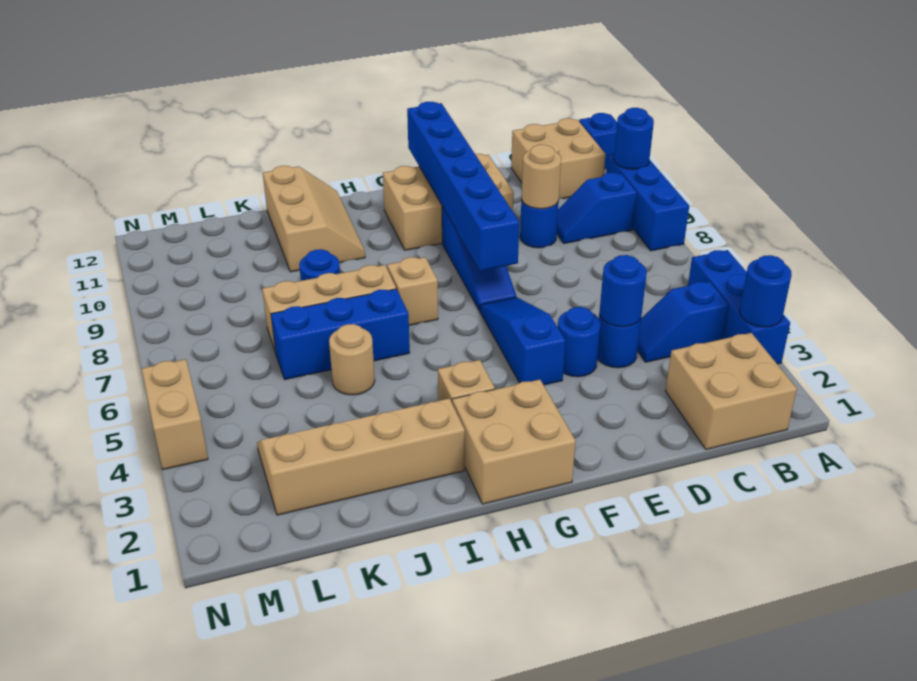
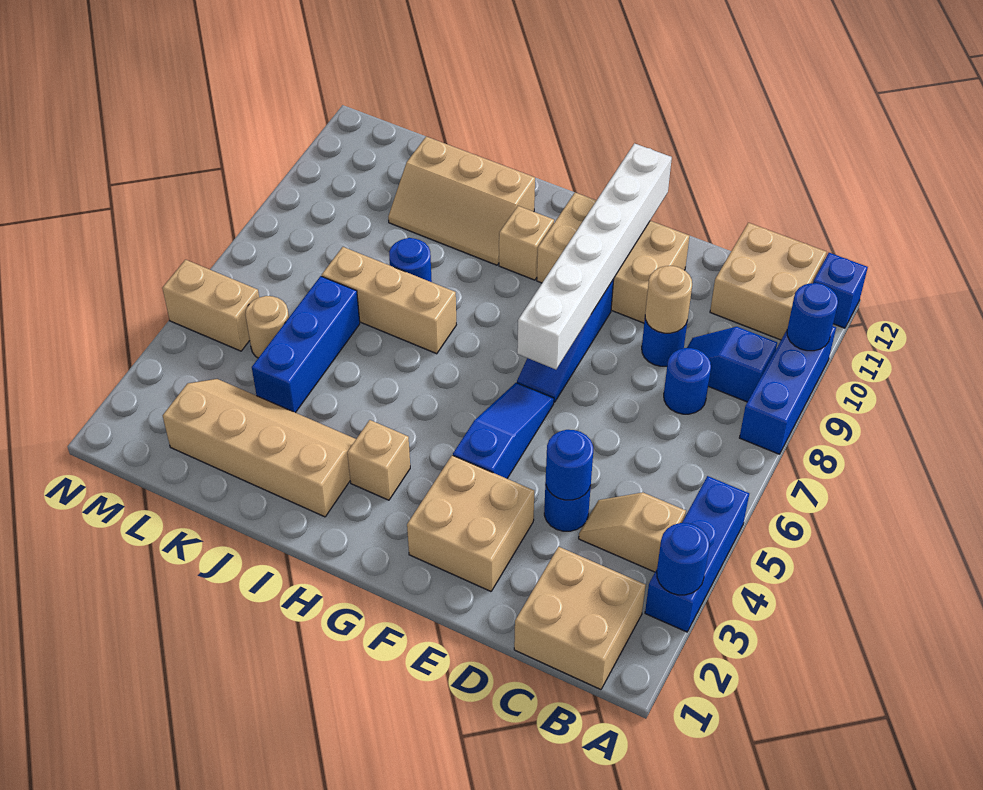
blue slope B4:C4 level 1 top B -> tan slope B4:C4 level 1 top B
blue round brick E4 level 1 -> blue round brick C8 level 1
blue brick F7:F12 level 2 -> white brick F7:F12 level 2
tan brick G1:H2 level 1 -> tan brick E2:F3 level 1
tan brick H7 level 1 -> tan brick H10 level 1
blue brick I6:K6 level 1 -> blue brick K4:K6 level 1
tan slope I10:J12 level 1 top J -> tan slope I10:K11 level 1 top 11
tan round brick J5 level 1 -> tan round brick L5 level 1
tan brick N4:N5 level 1 -> tan brick M5:N5 level 1

